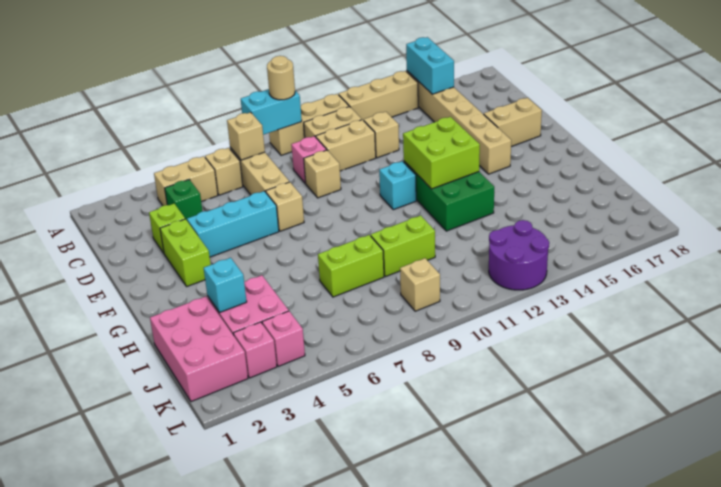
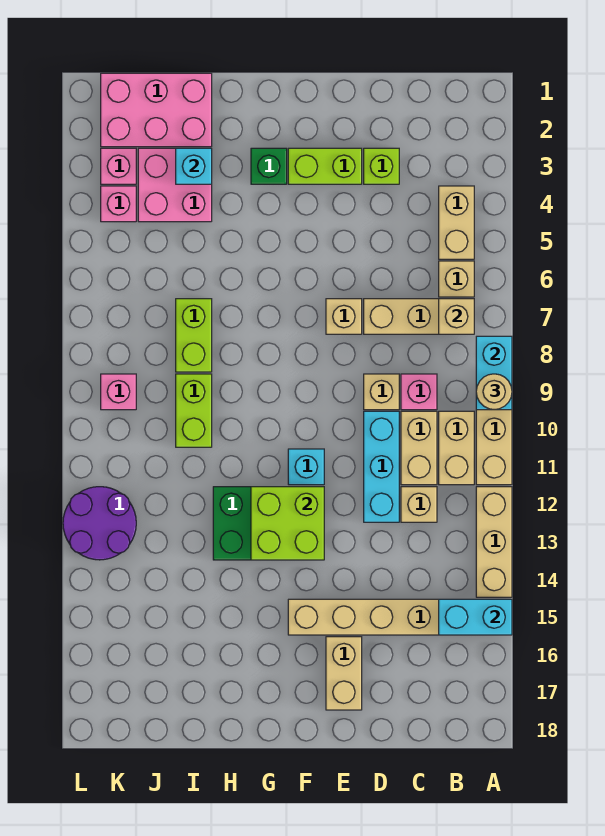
green brick C4 level 1 -> green brick G3 level 1
cyan brick E4:E6 level 1 -> cyan brick D10:D12 level 1
tan brick K9 level 1 -> pink brick K9 level 1

